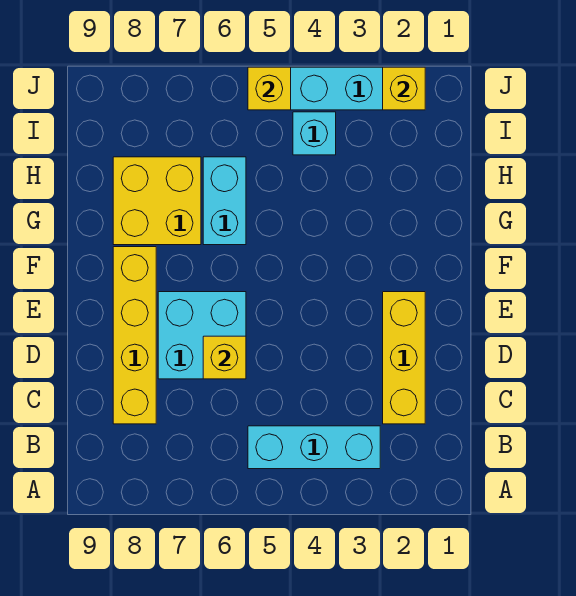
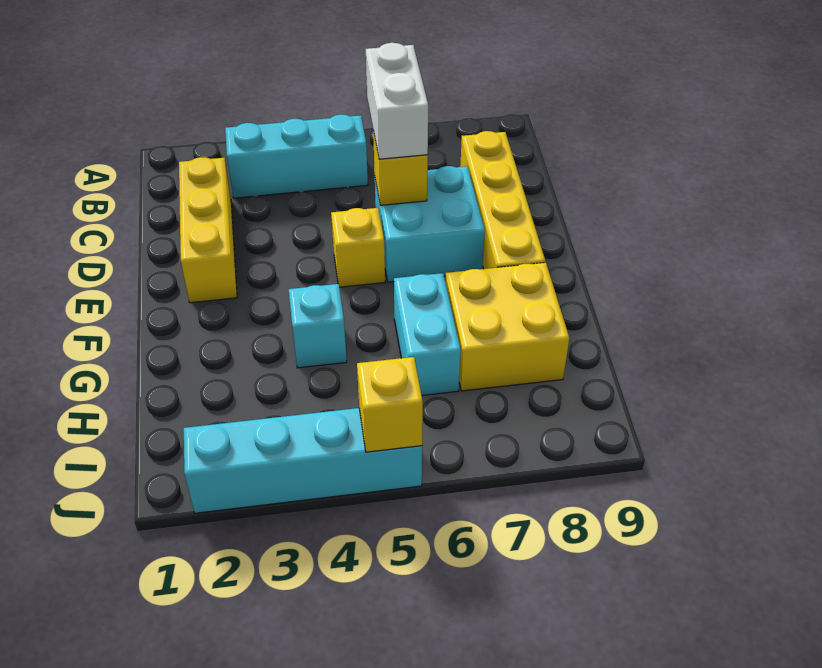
none -> white brick C6:D6 level 3
cyan brick I4 level 1 -> cyan brick G4 level 1
yellow brick J2 level 2 -> yellow brick E5 level 1

